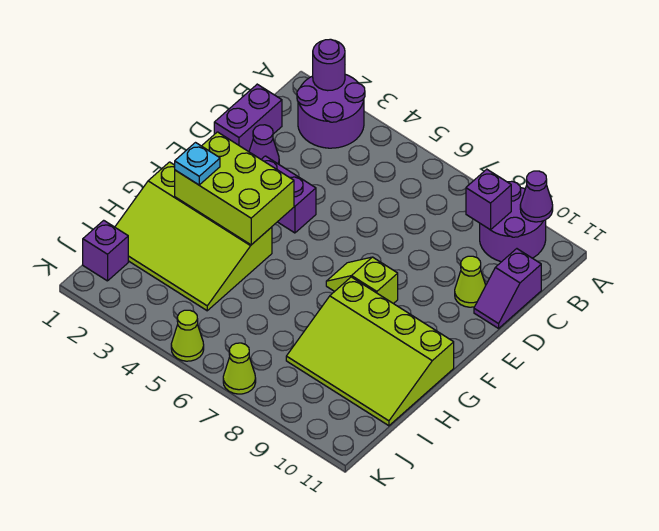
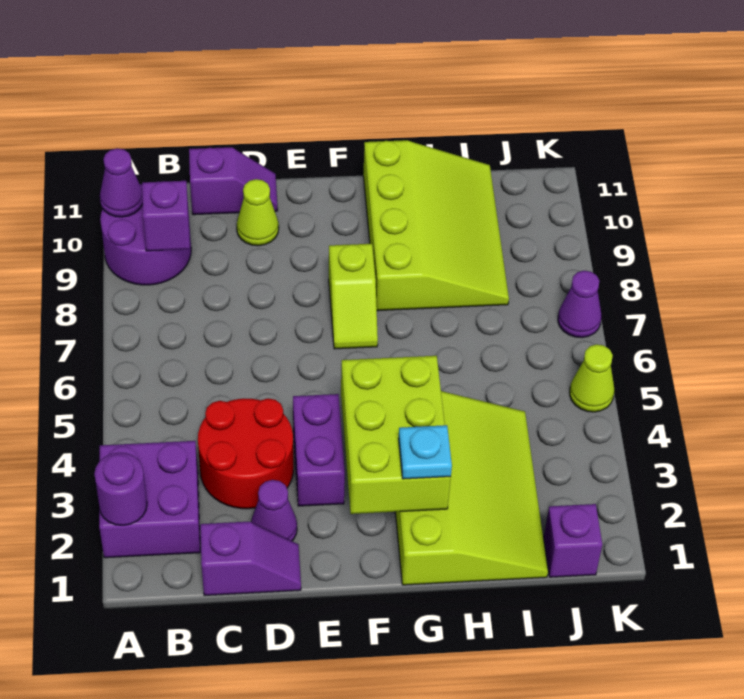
purple round brick A2:B3 level 1 -> purple brick A2:B3 level 1
purple brick C1:D1 level 1 -> purple slope C1:D1 level 1 top C
none -> red round brick C3:D4 level 1
lime cone K7 level 1 -> purple cone K7 level 1

